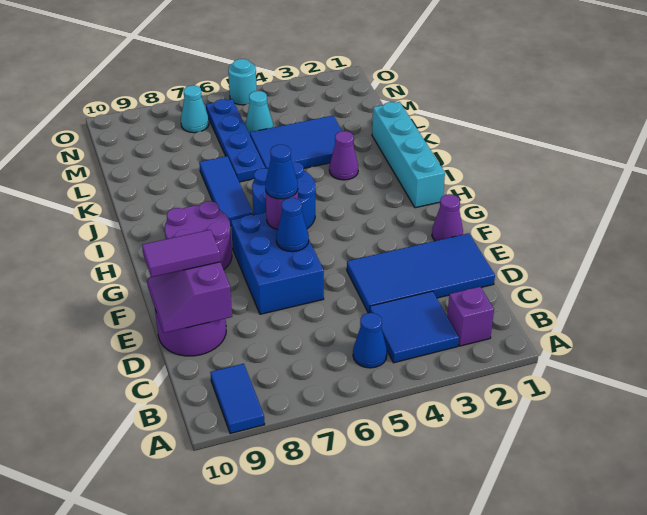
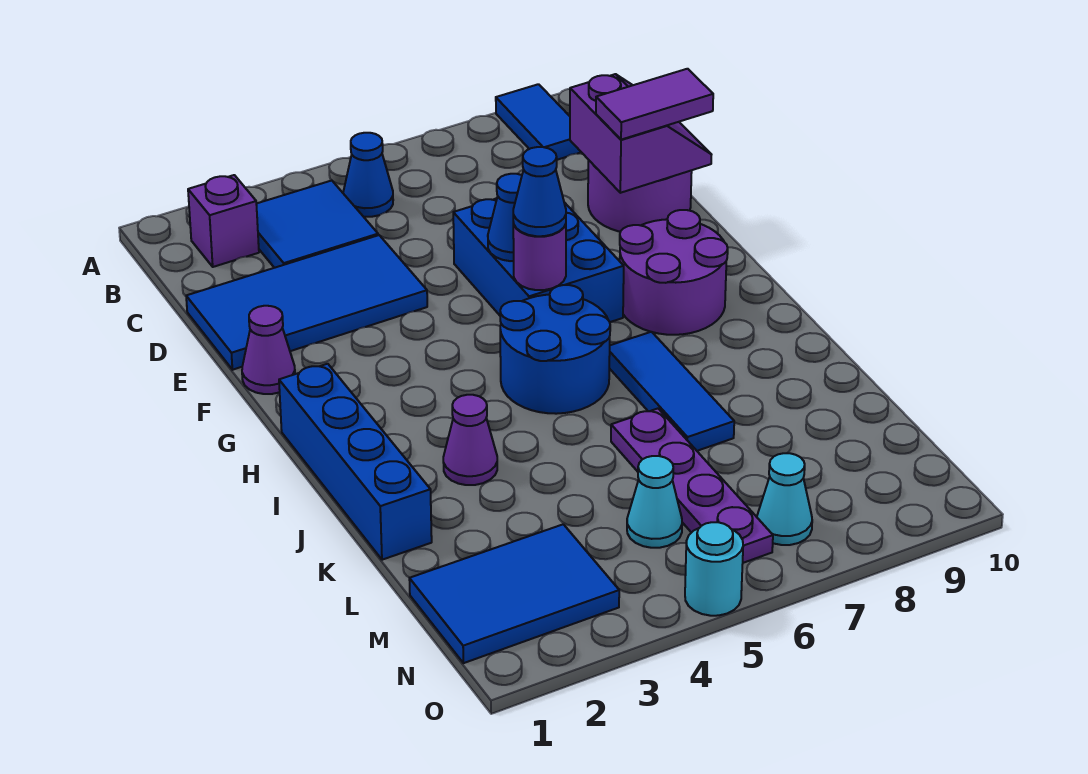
cyan brick H1:K1 level 1 -> blue brick H1:K1 level 1
blue tile K3:L5 level 1 -> blue tile M1:N3 level 1
blue plate K6:N6 level 1 -> purple plate K6:N6 level 1

